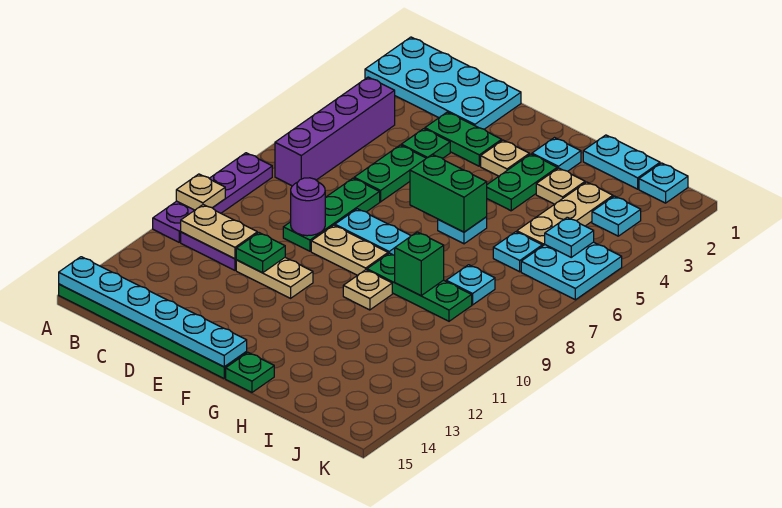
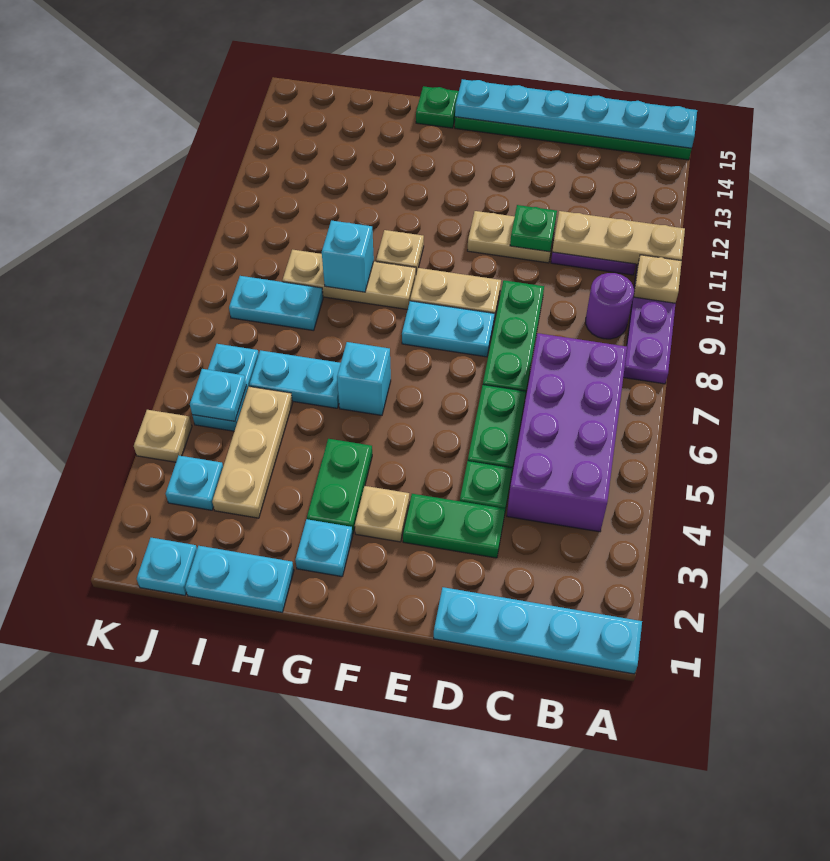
cyan plate A1:D2 level 1 -> cyan plate A1:D1 level 1
purple brick B4:B7 level 1 -> purple brick B4:C7 level 1
tan plate B11:C11 level 2 -> tan plate A11:C11 level 2
purple round brick D9 level 2 -> purple round brick B9 level 1
green brick F6:G6 level 2 -> none
cyan plate G6 level 1 -> cyan brick G6 level 1
green plate G9:I9 level 1 -> tan plate G9:I9 level 1
tan plate H3 level 1 -> tan plate K4 level 1
green brick H9 level 2 -> cyan brick H9 level 2
cyan plate I6 level 1 -> cyan plate H6:I6 level 1
cyan plate I8 level 1 -> cyan plate I8:J8 level 1
cyan plate J5:K6 level 1 -> cyan plate J5:J6 level 1

